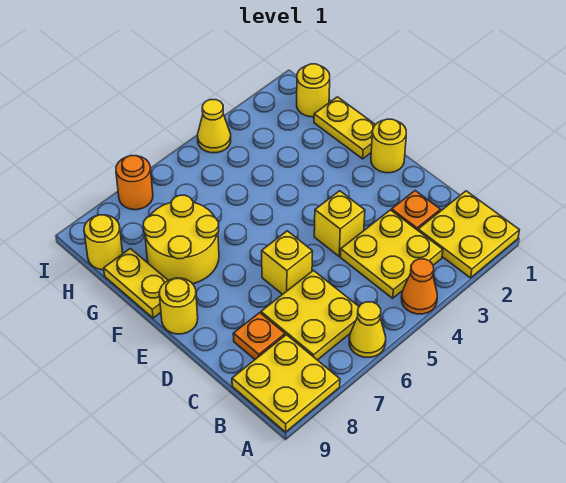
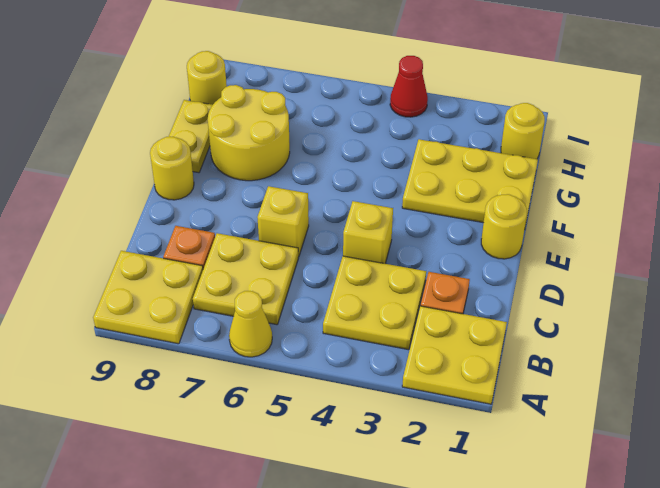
orange cone A4 level 1 -> none
yellow plate F1:G1 level 1 -> yellow plate F1:G3 level 1
yellow cone I4 level 1 -> red cone I4 level 1
orange round brick I7 level 1 -> none

